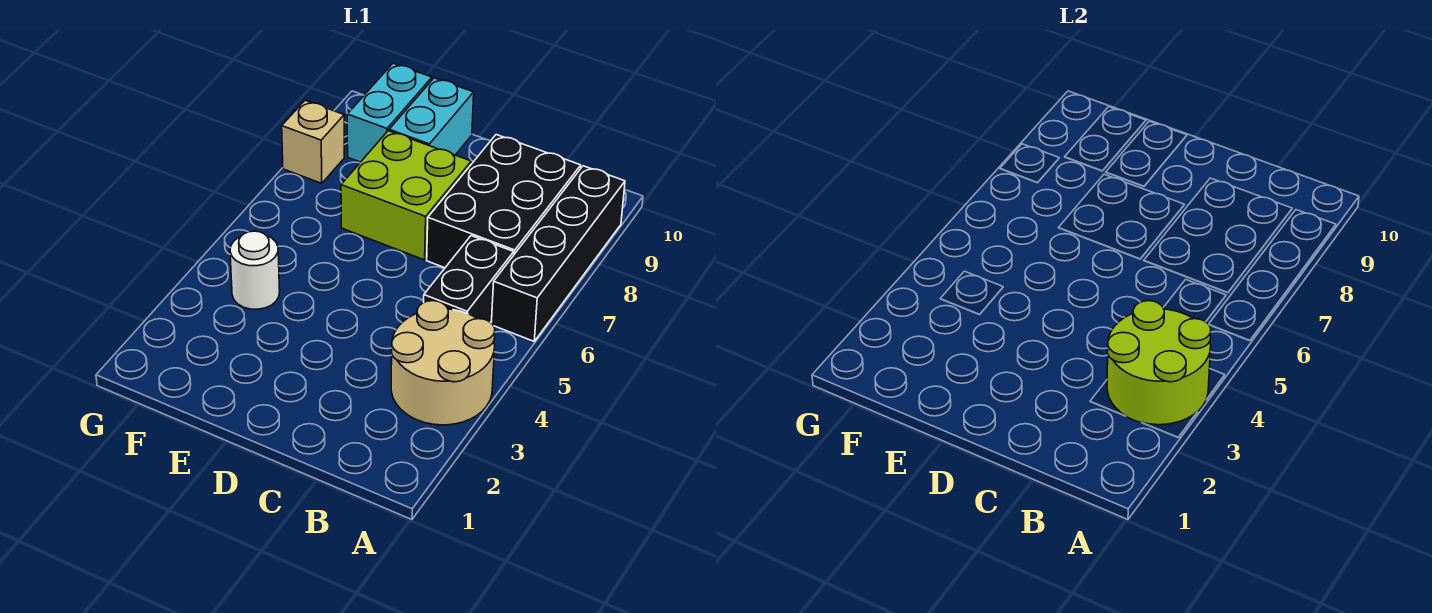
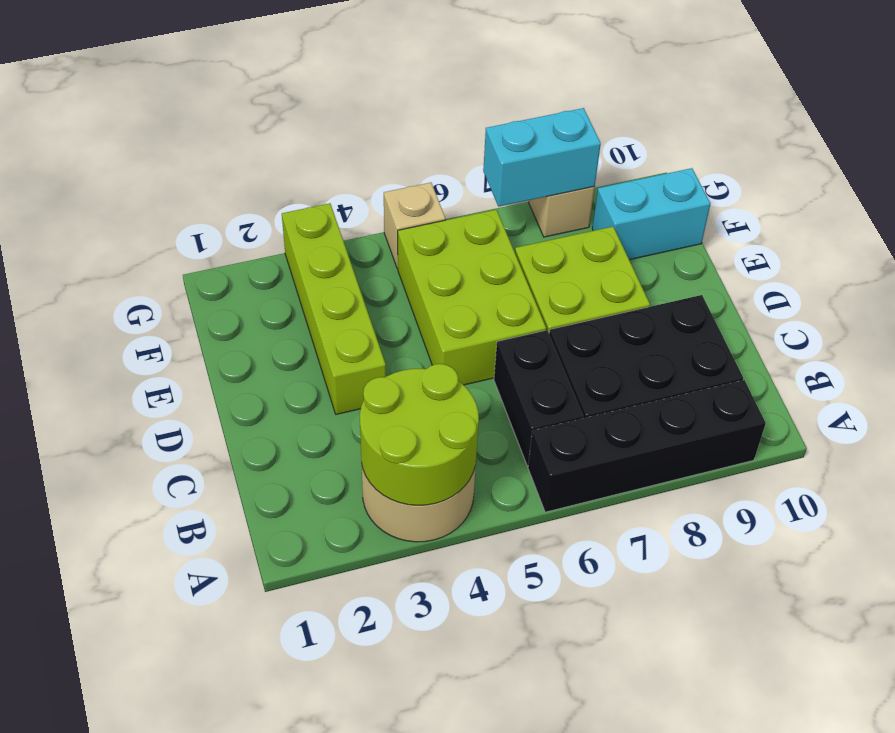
black brick B5:B6 level 1 -> black brick B6:C6 level 1
none -> lime brick D3:G3 level 1
none -> lime brick D5:F6 level 1
cyan brick E9:E10 level 1 -> cyan brick G7:G8 level 2
white round brick F4 level 1 -> none
none -> tan brick G5 level 1

